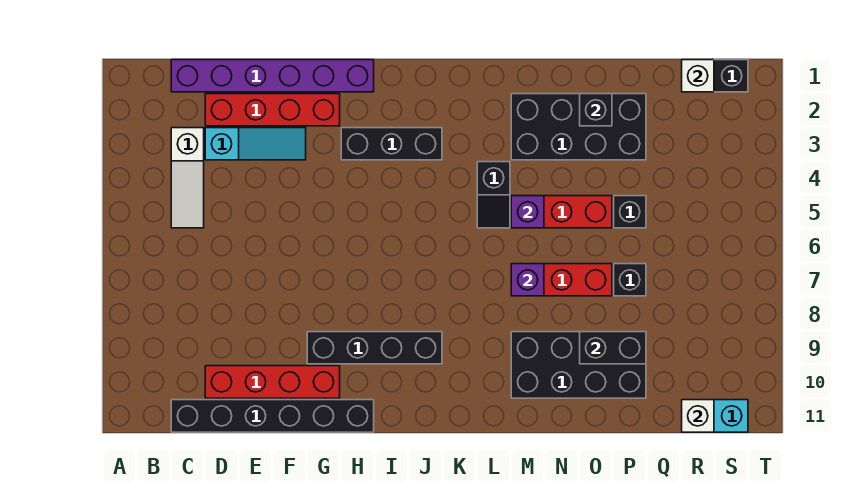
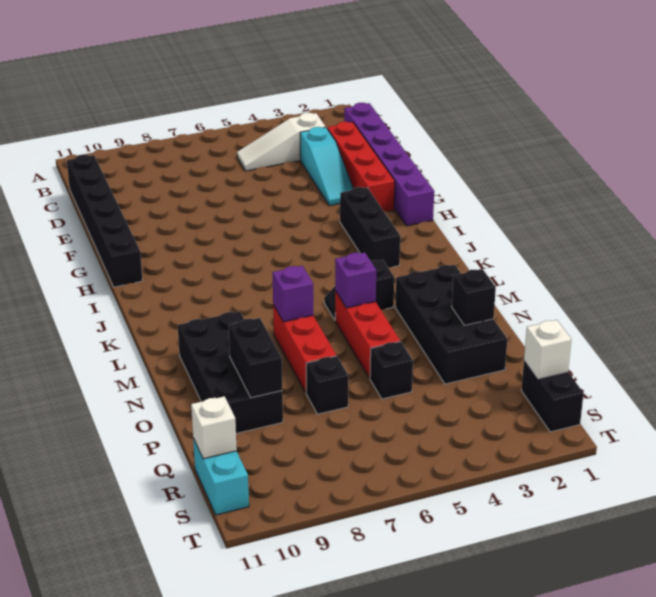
red brick D10:G10 level 1 -> none
black brick G9:J9 level 1 -> none

